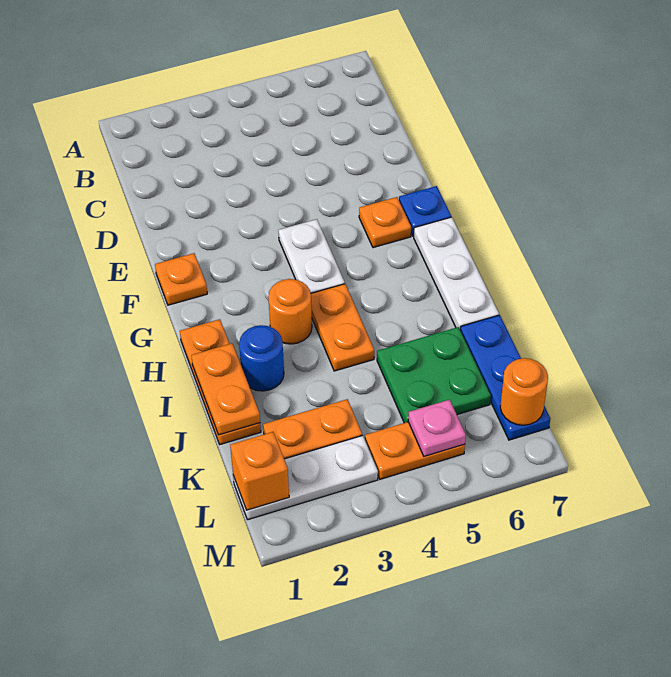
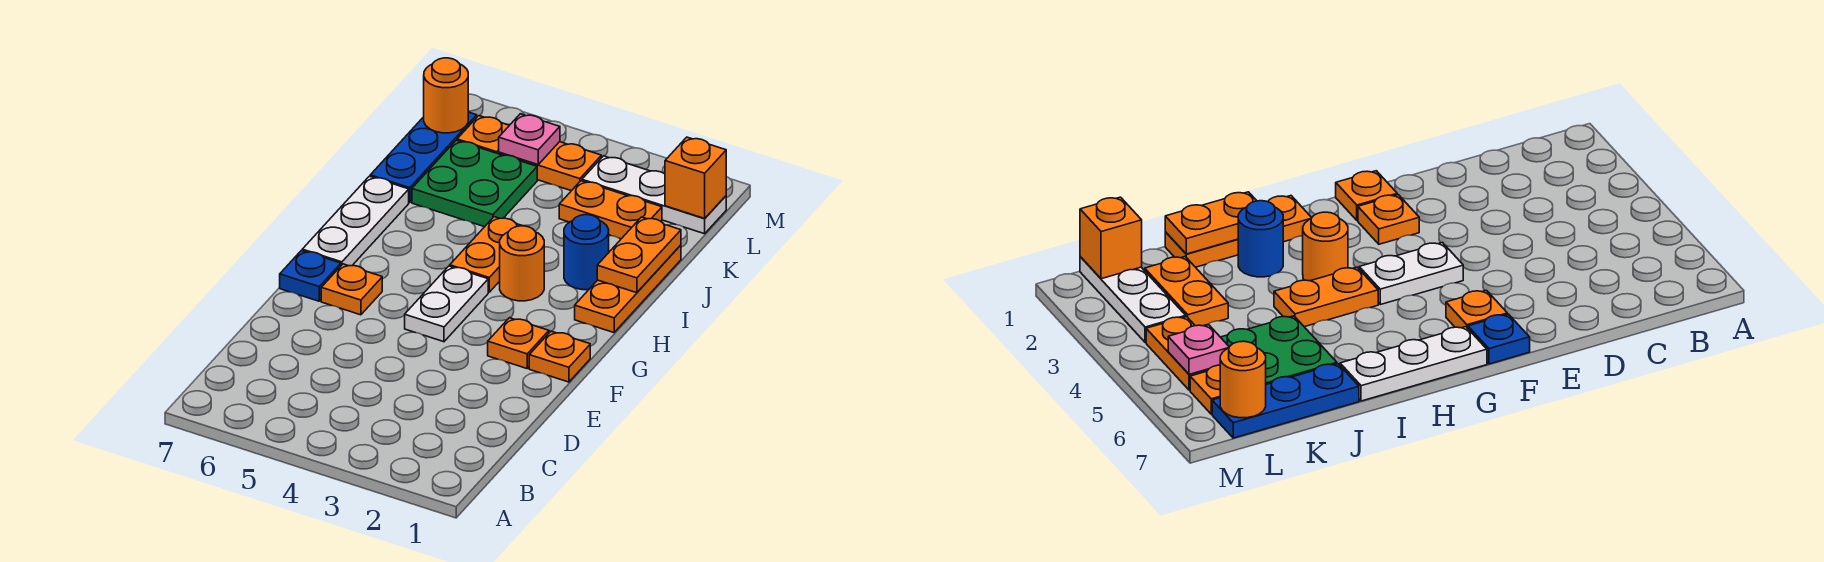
none -> orange plate F2 level 1
none -> orange plate L6 level 1

